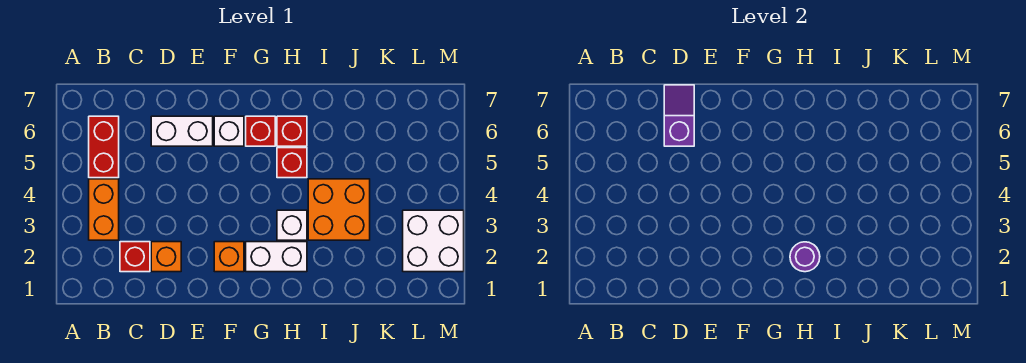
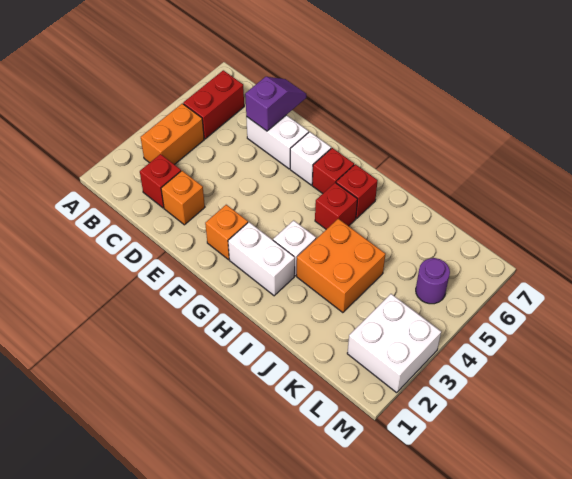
purple round brick H2 level 2 -> purple round brick L5 level 1

